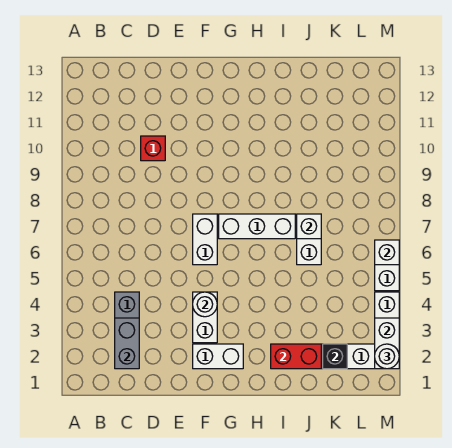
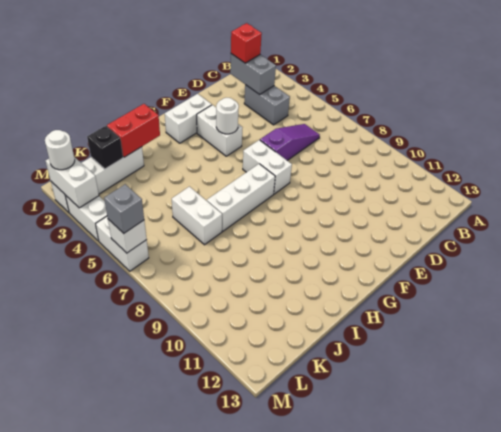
none -> purple slope C6:E6 level 1 top E
red brick D10 level 1 -> red brick C2 level 3
white brick J7 level 2 -> none
none -> grey brick M6 level 3

